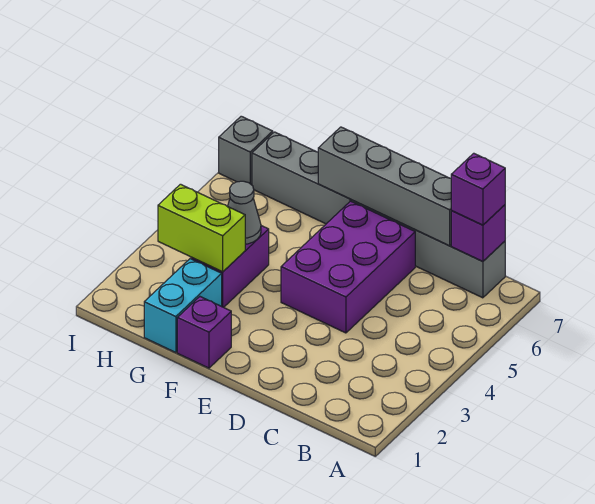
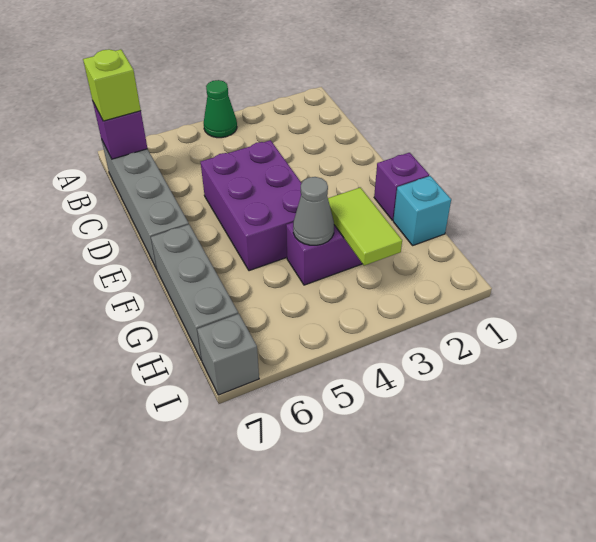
none -> green cone A4 level 1
purple brick B7 level 3 -> lime brick B7 level 3
grey brick C7:F7 level 2 -> none
purple brick D4:E6 level 1 -> purple brick D4:F5 level 1
cyan brick G1:G2 level 1 -> cyan brick G1 level 1
lime brick G3:H3 level 2 -> lime tile G3:H3 level 2

